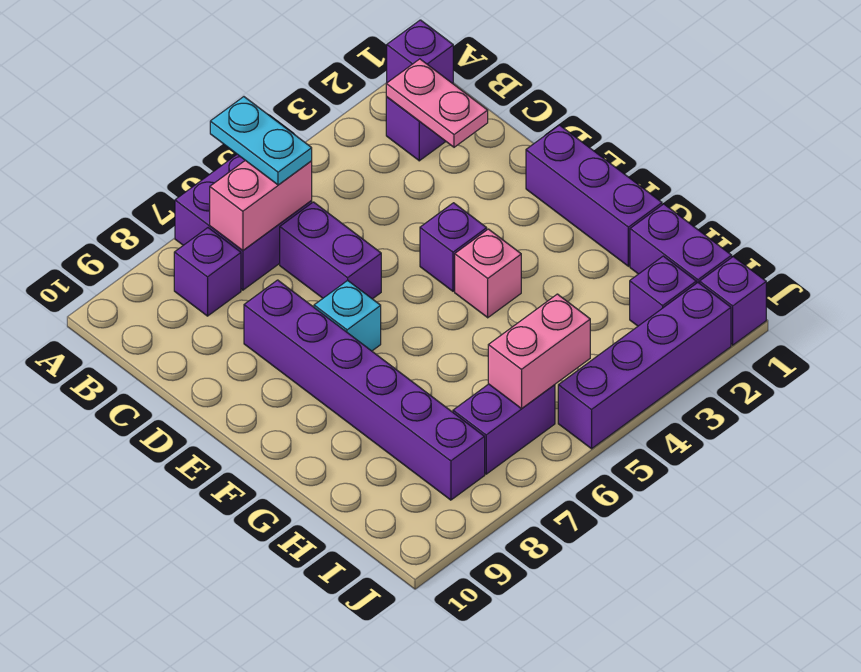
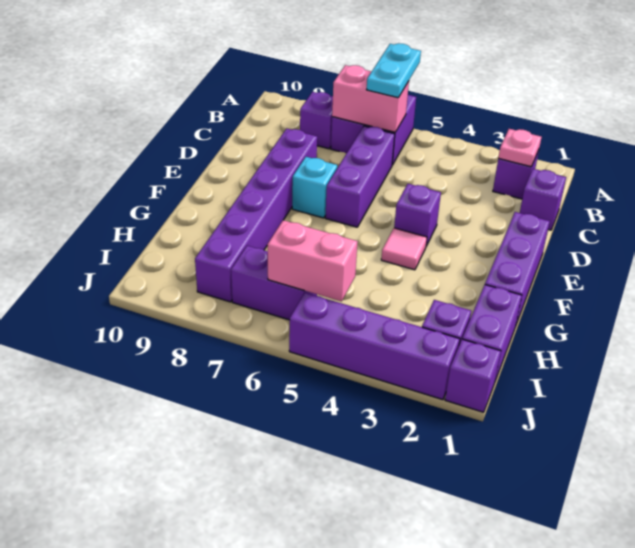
purple brick A1 level 1 -> purple brick C1 level 1
pink plate B2:C2 level 2 -> pink plate B2 level 2
purple brick C6:D6 level 1 -> purple brick C6:E6 level 1
pink brick F4 level 1 -> pink tile F4 level 1

